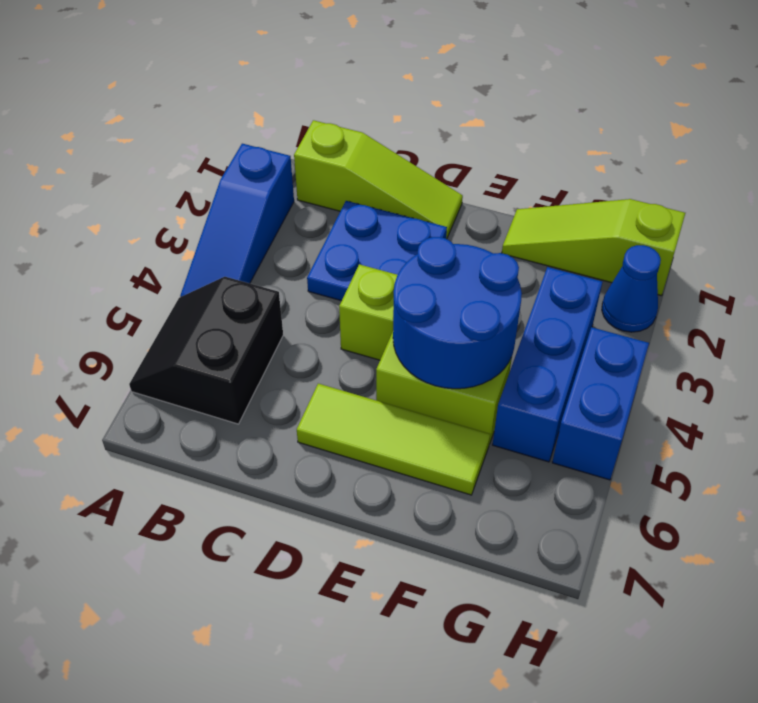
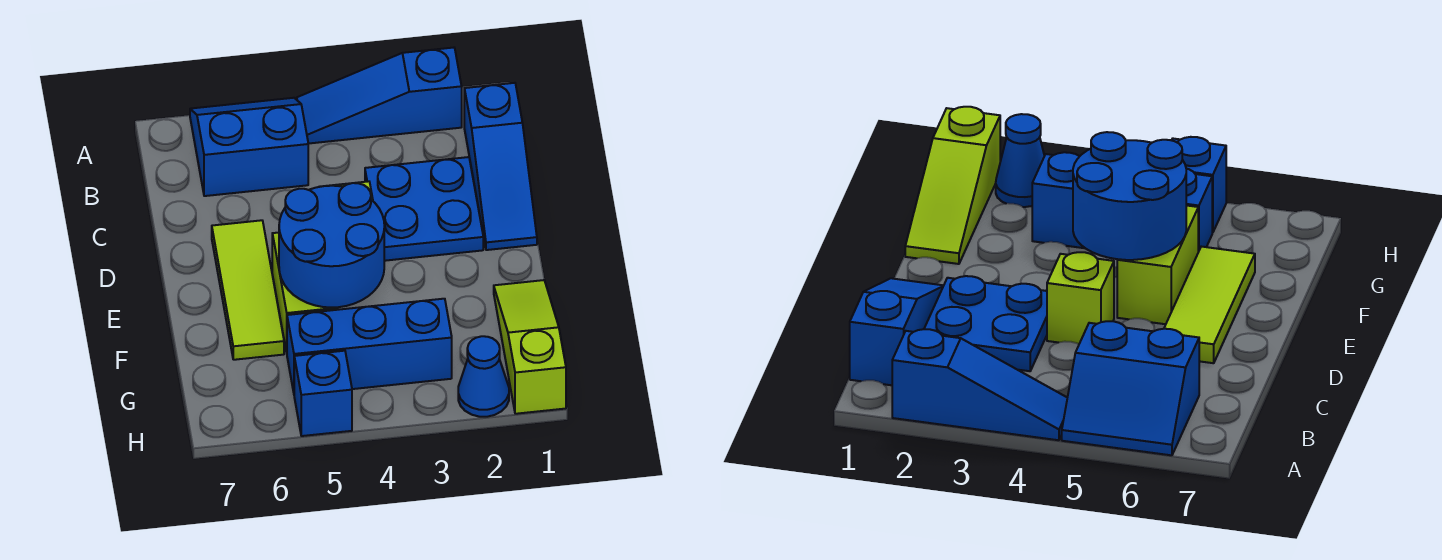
black slope A5:B6 level 1 top B -> blue slope A5:B6 level 1 top B
lime slope B1:D1 level 1 top B -> blue slope B1:D1 level 1 top B
blue brick H4:H5 level 1 -> blue brick H5 level 1

